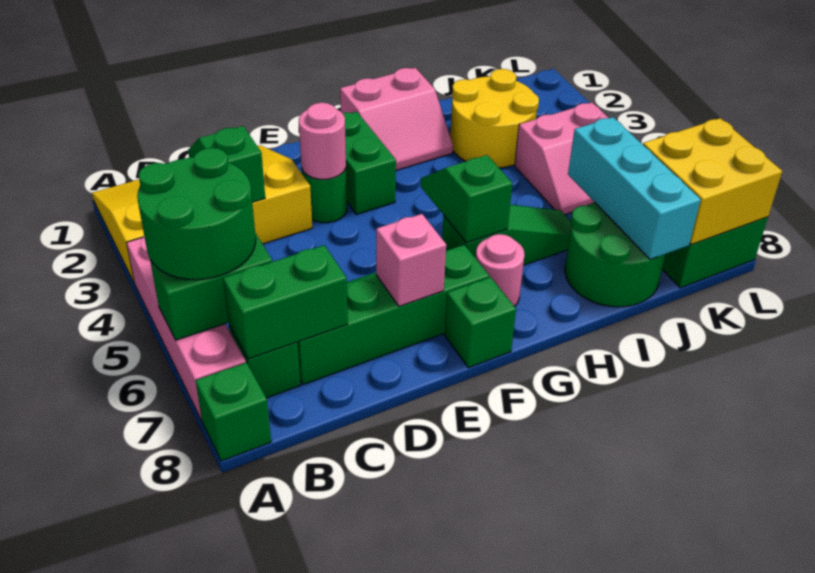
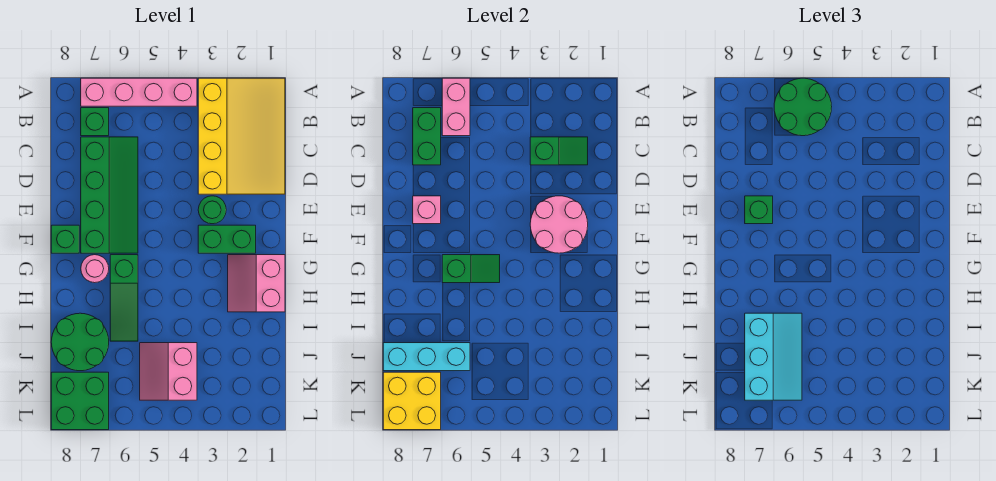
green brick A6:B6 level 2 -> pink brick A6:B6 level 2
green brick A8 level 1 -> green brick E7 level 3
pink round brick E3 level 2 -> pink round brick E2:F3 level 2
yellow round brick I2:J3 level 1 -> none
none -> cyan slope I6:K7 level 3 top 7

